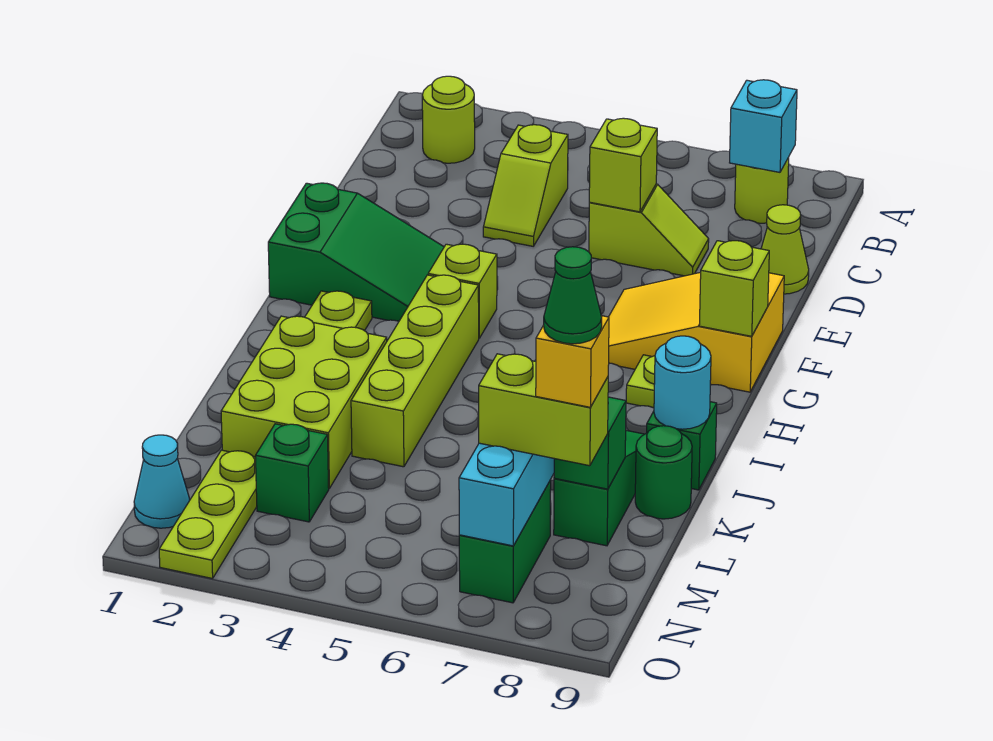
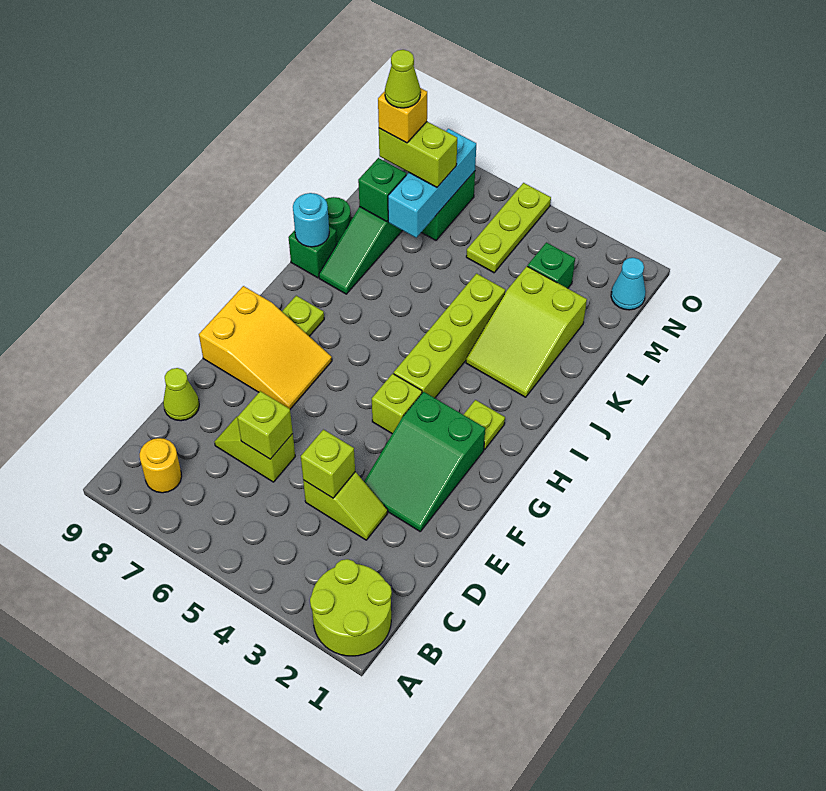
lime round brick B2 level 1 -> lime round brick A1:B2 level 1
lime round brick B8 level 1 -> yellow round brick B8 level 1
cyan brick B8 level 2 -> none
lime slope C4:D4 level 1 top C -> lime slope D3:D4 level 1 top 4
green slope F1:G3 level 1 top 1 -> green slope E2:G3 level 1 top G
lime brick G9 level 2 -> lime brick D4 level 2
lime brick J2:L3 level 1 -> lime slope J2:L3 level 1 top L
lime plate M2:O2 level 1 -> lime plate M5:O5 level 1
green cone M8 level 5 -> lime cone M8 level 5

